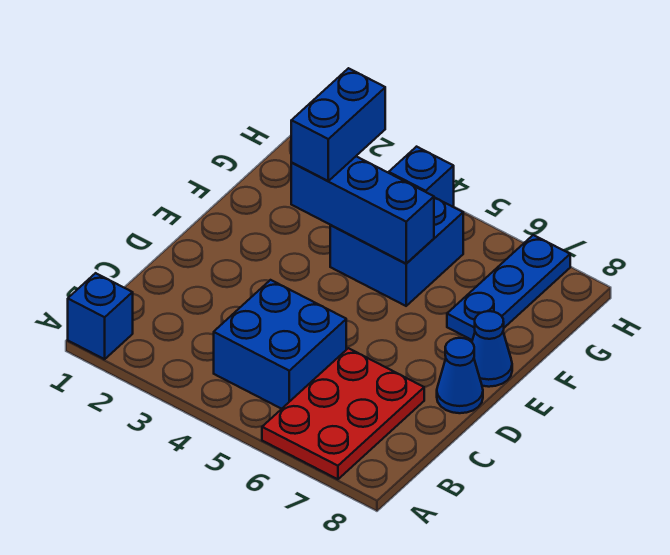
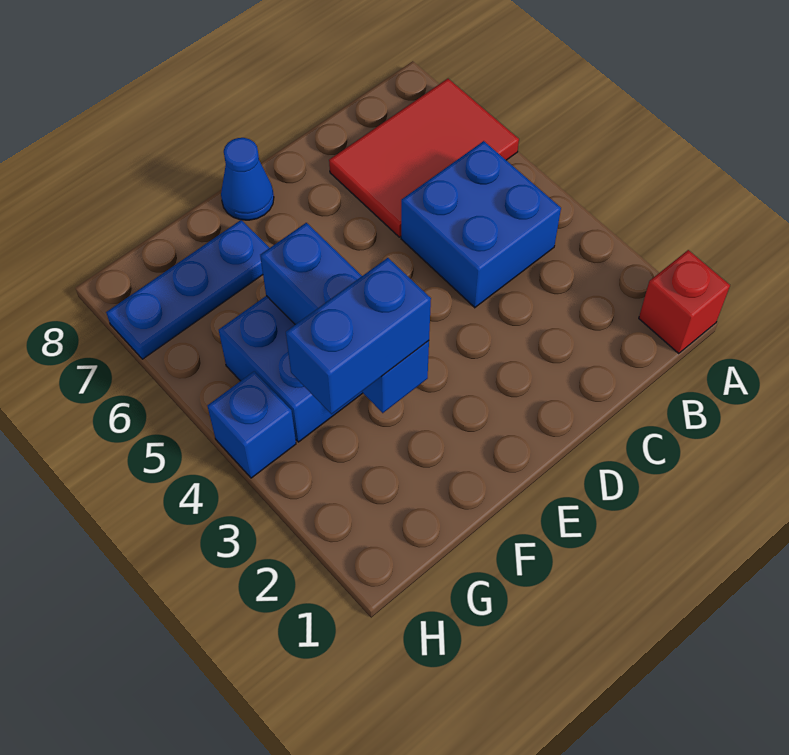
blue brick A1 level 1 -> red brick A1 level 1
red plate A6:C7 level 1 -> red tile A6:C7 level 1
blue cone D8 level 1 -> none

